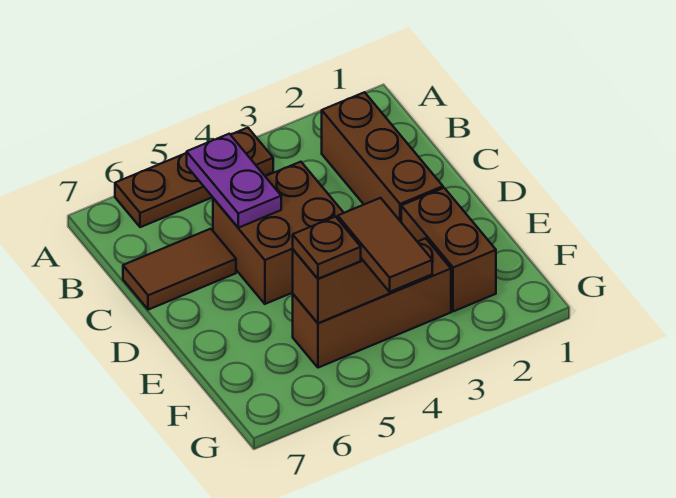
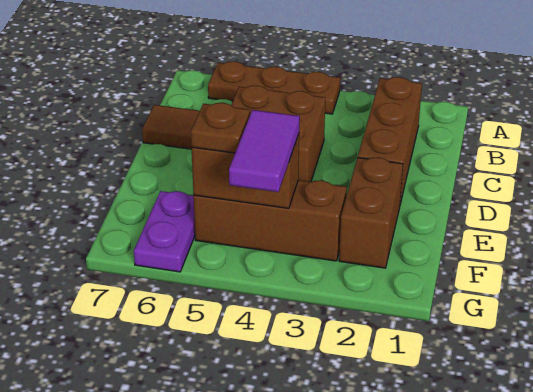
purple plate B5:C5 level 2 -> purple plate F6:G6 level 1
brown tile F4:G4 level 3 -> purple tile F4:G4 level 3

